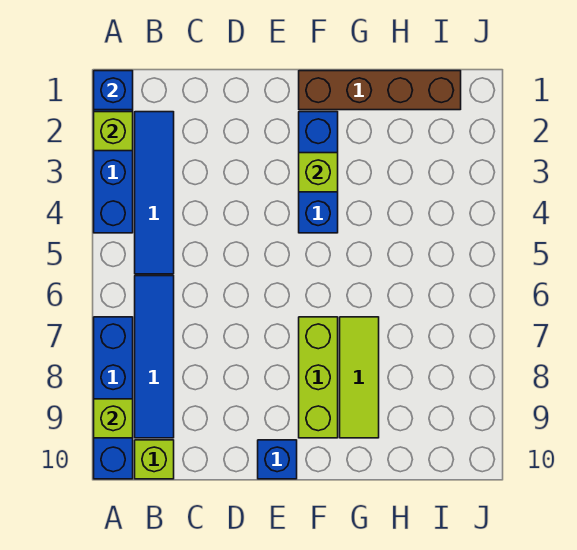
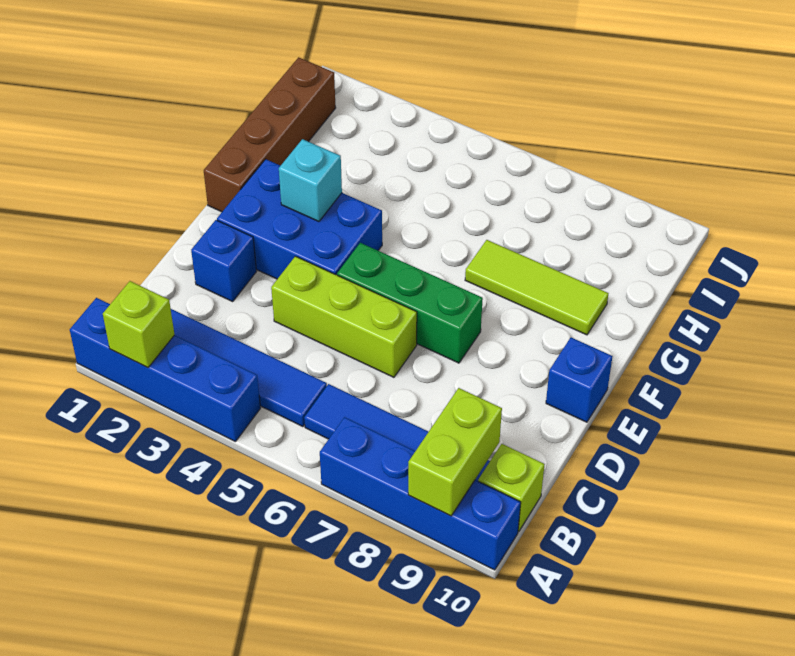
blue brick A1 level 2 -> blue brick D2 level 1
lime brick A9 level 2 -> lime brick A9:B9 level 2
none -> green brick E5:E7 level 1
blue brick F2:F4 level 1 -> blue brick E2:F4 level 1
lime brick F3 level 2 -> cyan brick F3 level 2
lime brick F7:F9 level 1 -> lime brick D4:D6 level 1

